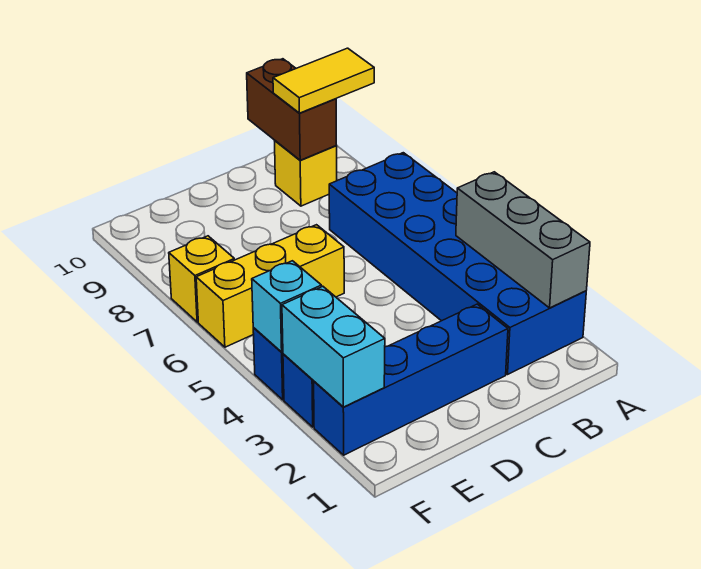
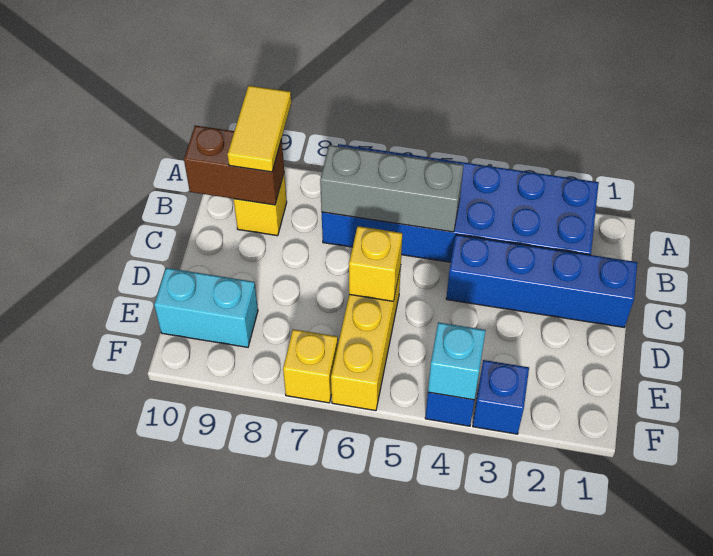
grey brick A2:A4 level 2 -> grey brick B5:B7 level 2
blue brick C2:F2 level 1 -> blue brick C1:C4 level 1
none -> yellow brick D6 level 2
cyan brick F2:F3 level 2 -> cyan brick E9:E10 level 1

